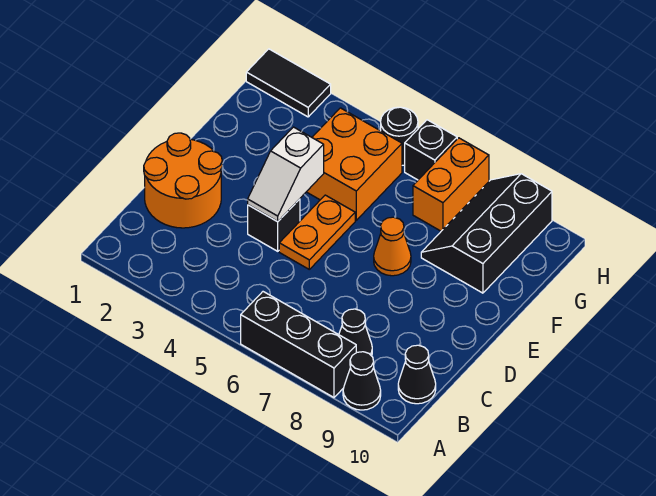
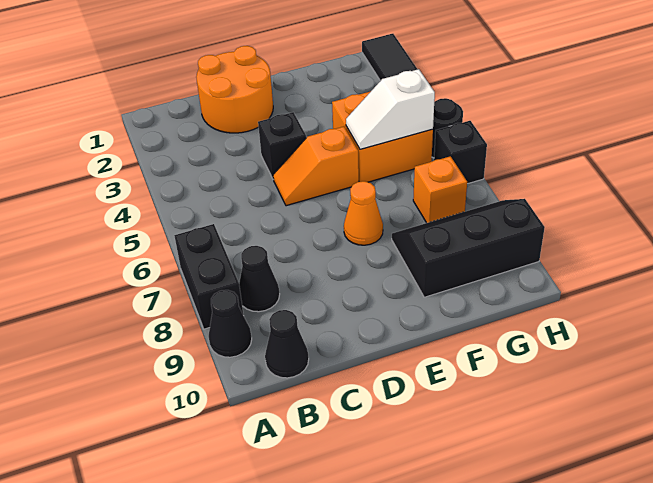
black brick A6:A8 level 1 -> black brick A7:A8 level 1
white slope D4:E4 level 2 top E -> white slope F5:G5 level 2 top G
orange plate D5:E5 level 1 -> orange slope D5:E5 level 1 top E
orange brick G7:H7 level 1 -> orange brick G7 level 1

